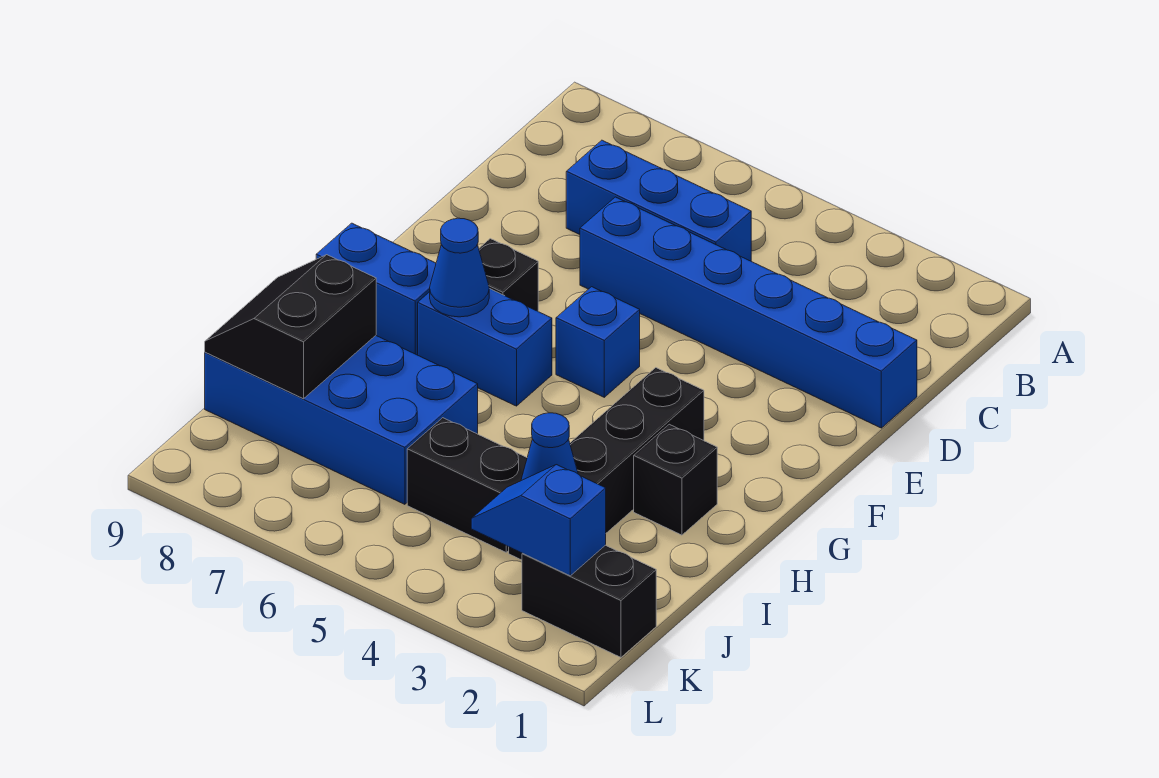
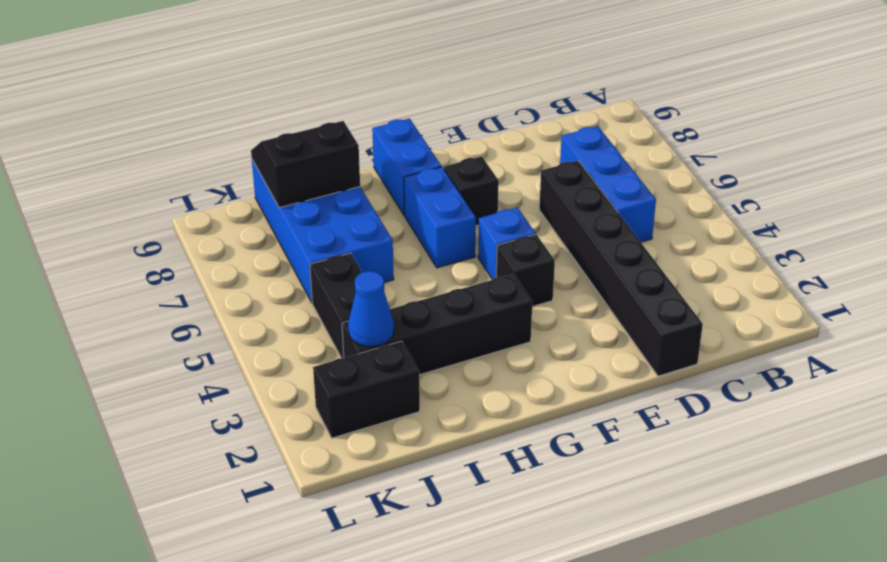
blue brick D1:D6 level 1 -> black brick D1:D6 level 1
blue cone G7 level 2 -> none
black brick H2 level 1 -> black brick F4 level 1
black brick K1:K2 level 1 -> black brick J2:K2 level 1
blue slope K2:K3 level 2 top 2 -> none

